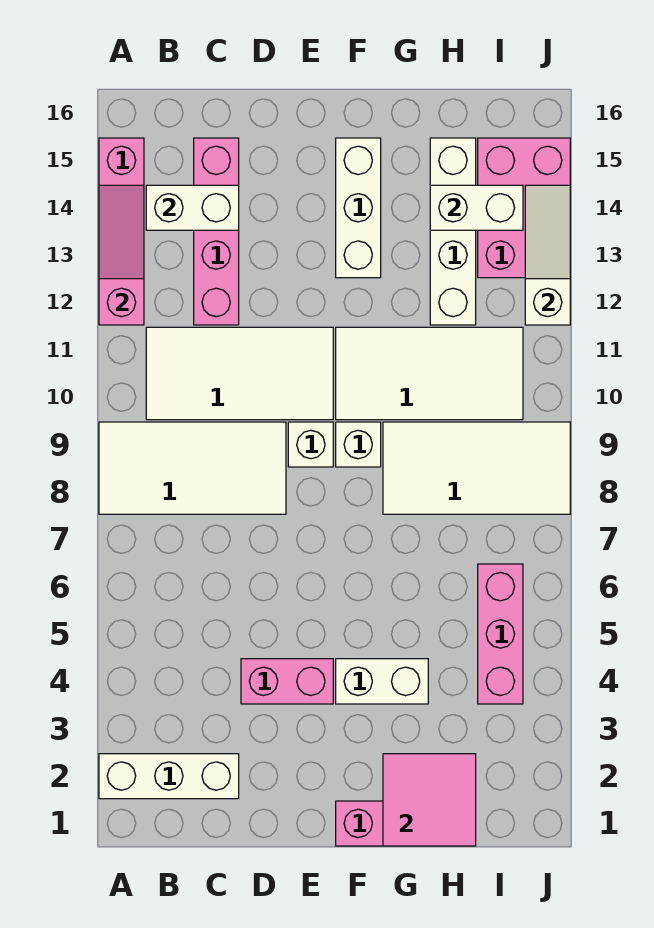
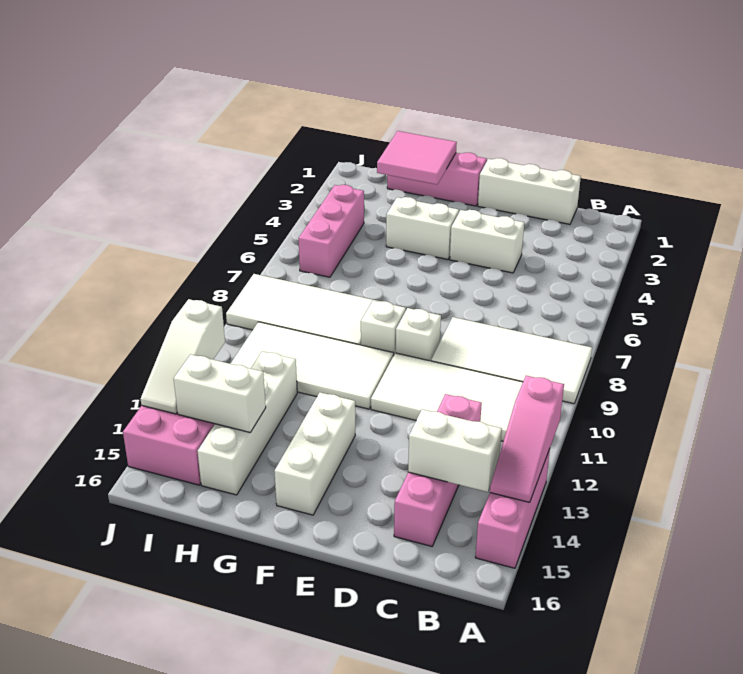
white brick A2:C2 level 1 -> white brick C1:E1 level 1
pink brick D4:E4 level 1 -> white brick D4:E4 level 1

